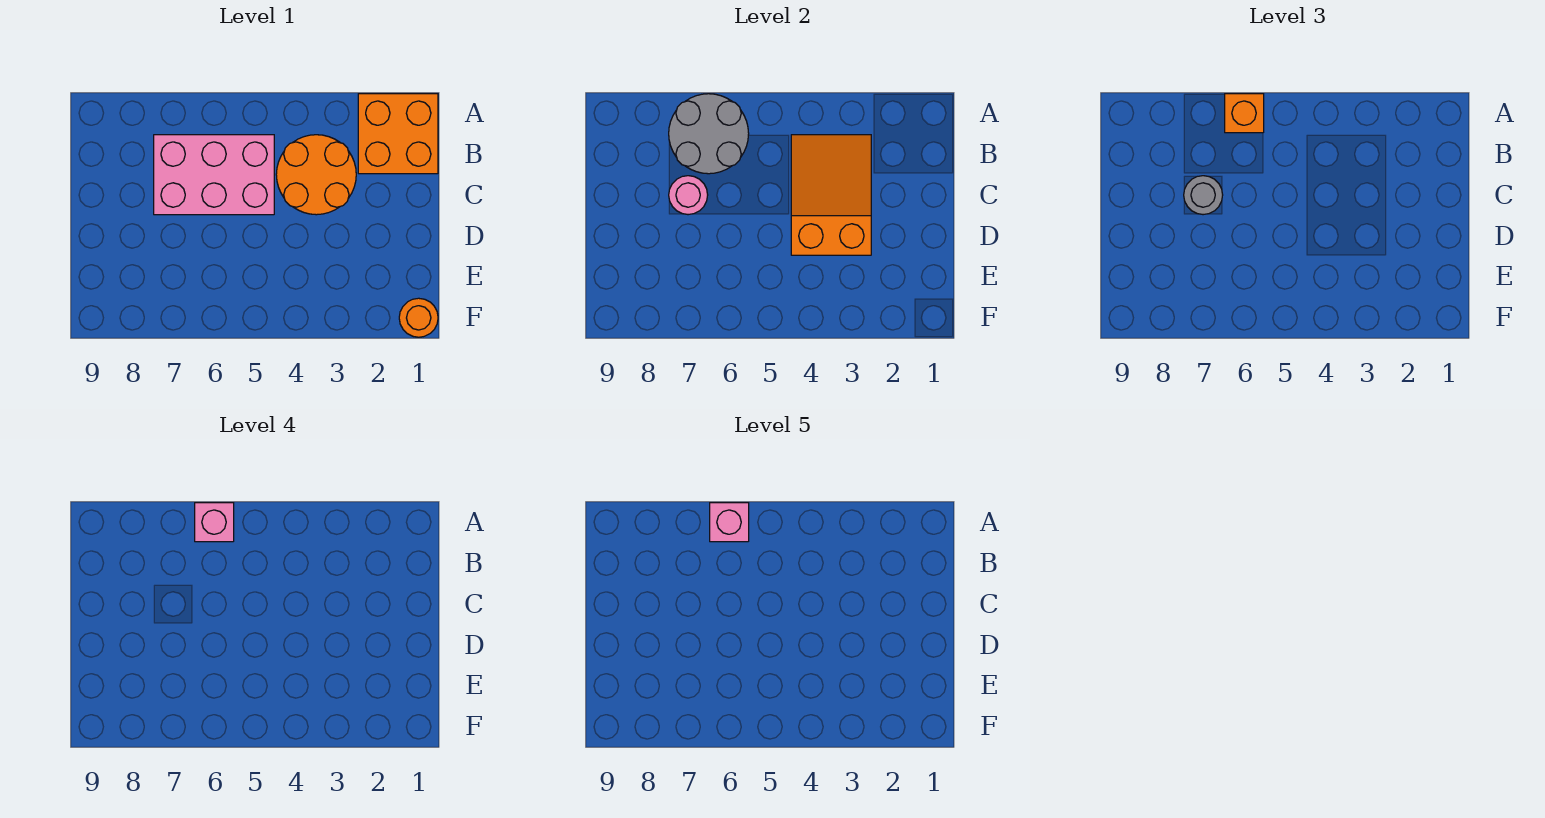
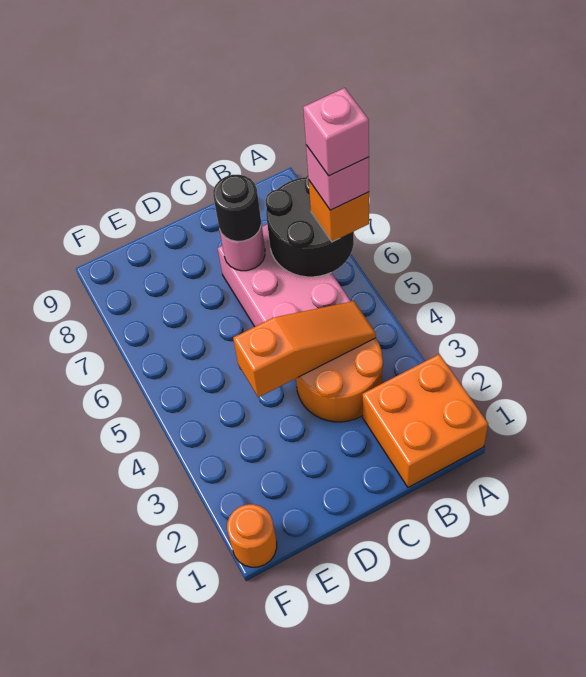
grey round brick A6:B7 level 2 -> black round brick A6:B7 level 2
orange slope B3:D4 level 2 top D -> orange slope B4:D4 level 2 top D
grey round brick C7 level 3 -> black round brick C7 level 3

